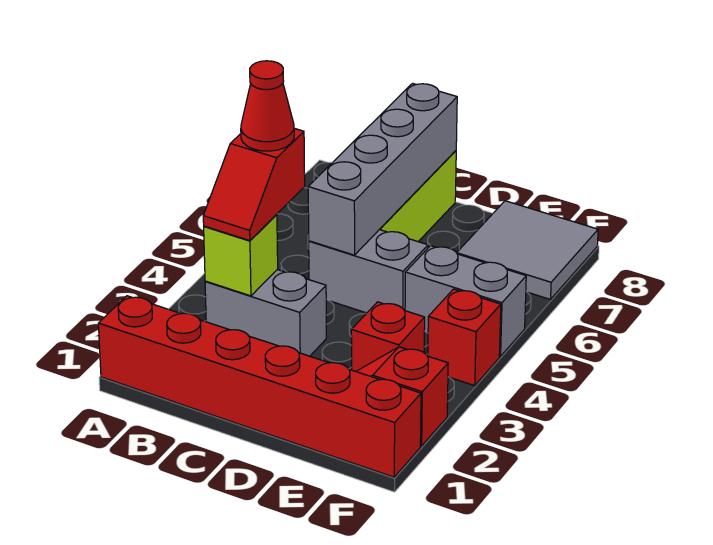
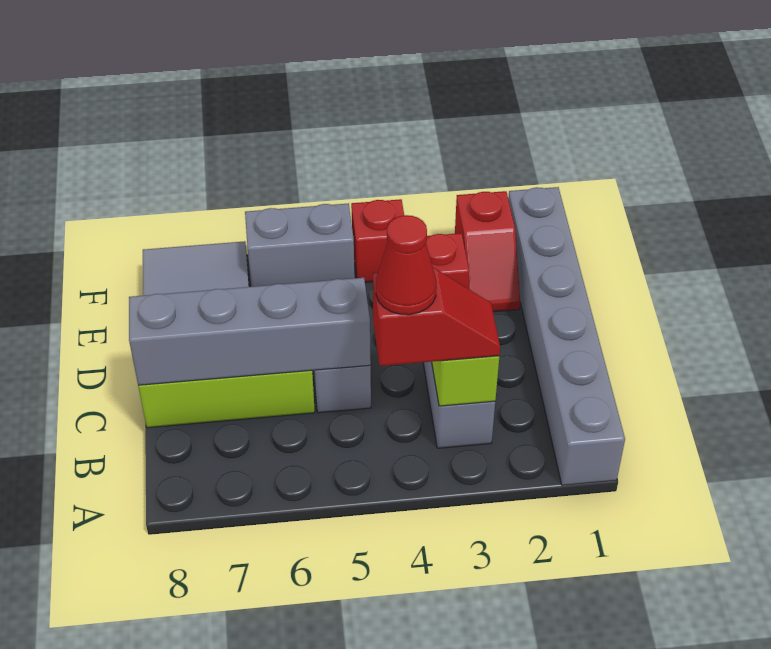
red brick A1:F1 level 1 -> grey brick A1:F1 level 1
grey brick E5:F5 level 1 -> grey brick F5:F6 level 1

